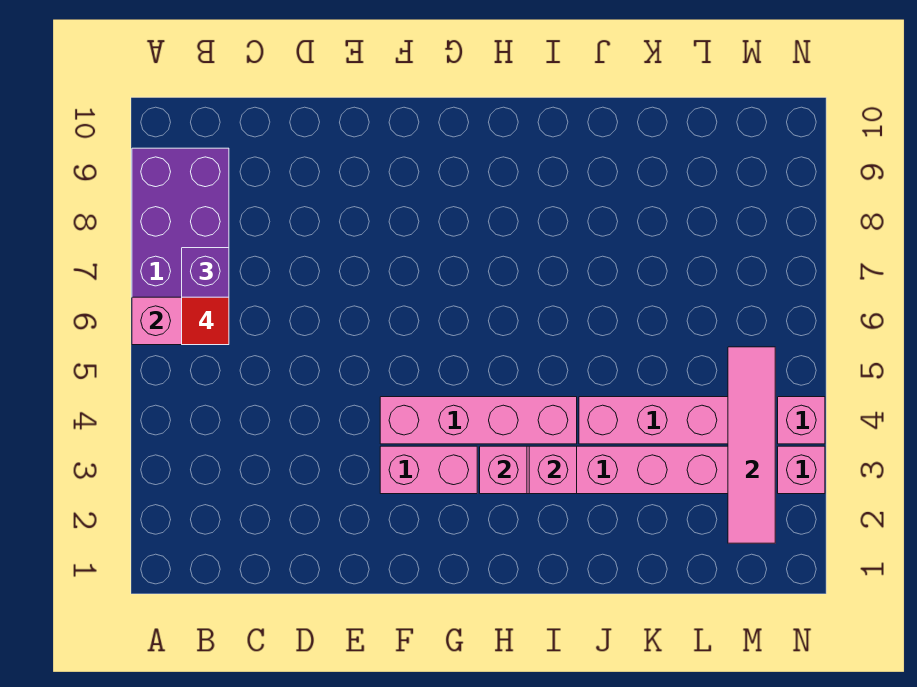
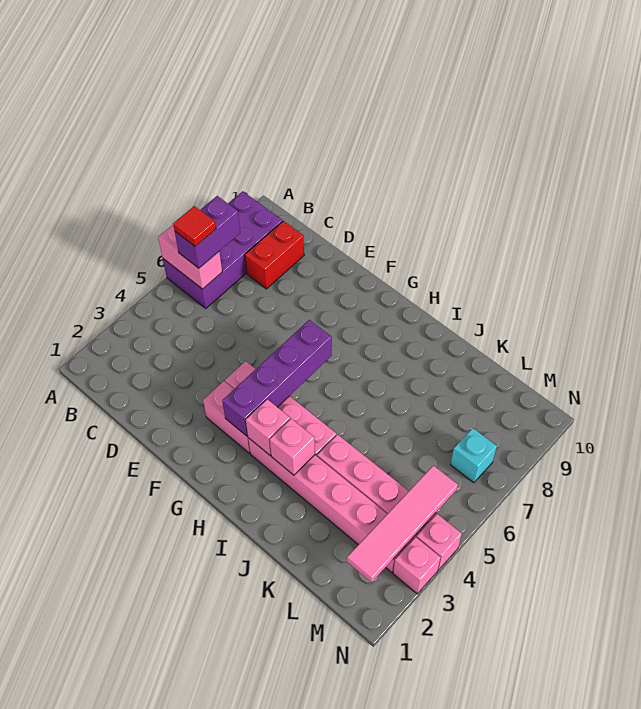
none -> red brick C8:C9 level 1
none -> purple brick G3:G6 level 2
none -> cyan brick M7 level 1

